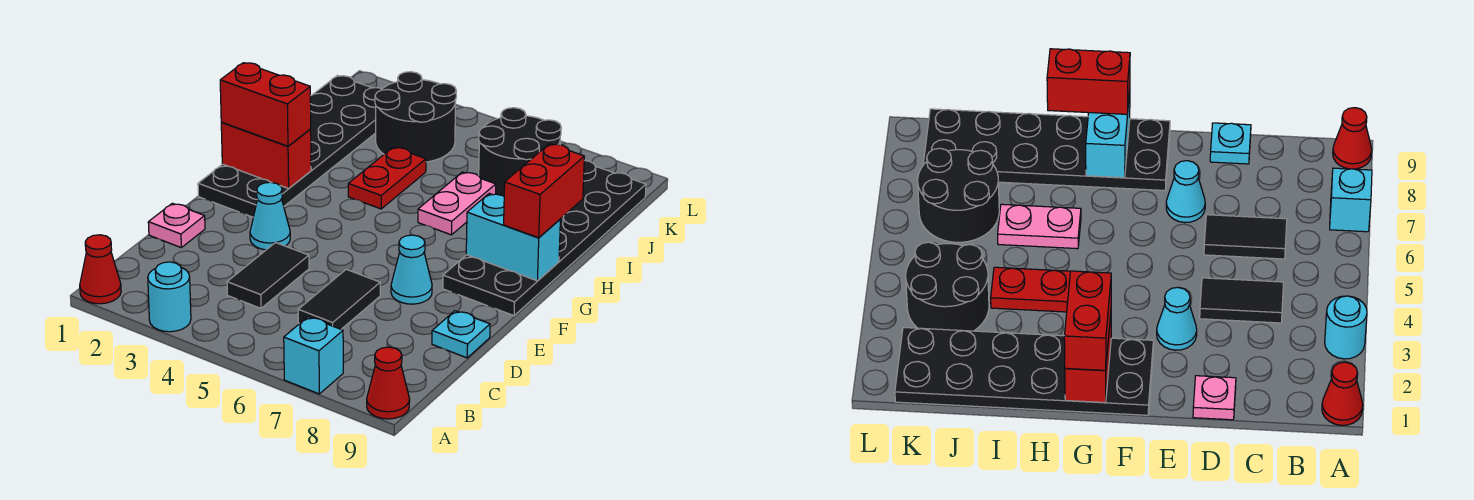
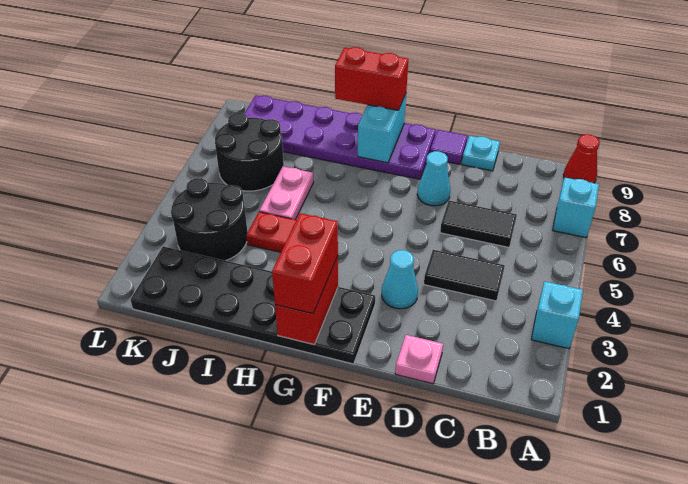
red cone A1 level 1 -> none
cyan round brick A3 level 1 -> cyan brick A3 level 1
none -> purple tile E9 level 1
black plate F8:K9 level 1 -> purple plate F8:K9 level 1
pink plate H6:I6 level 1 -> pink plate I5:I6 level 1

